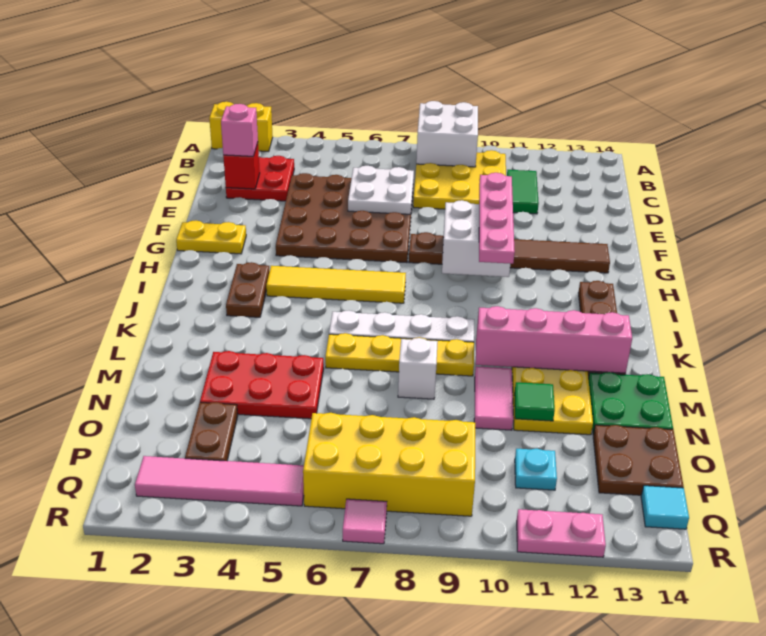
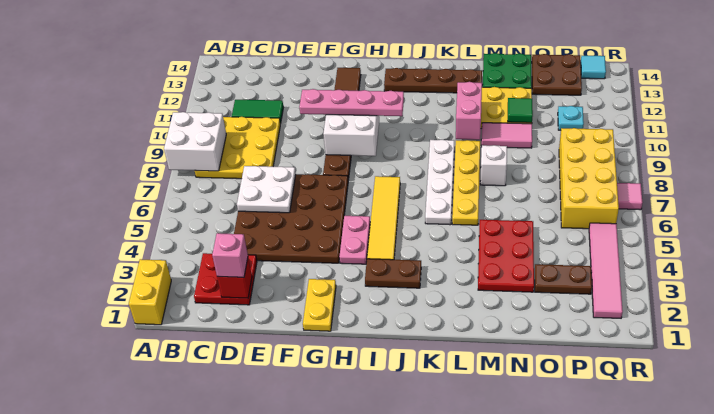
pink brick L10:L13 level 2 -> pink brick L10:L11 level 2
pink plate R11:R12 level 1 -> pink plate H4:H5 level 1

